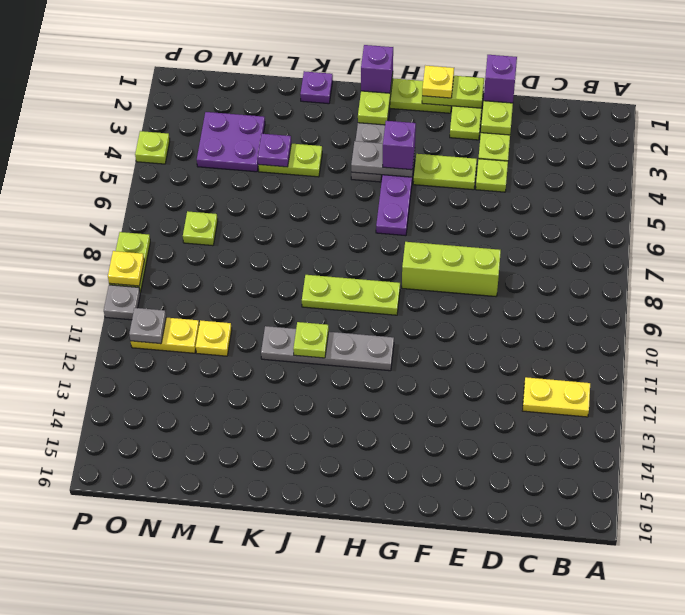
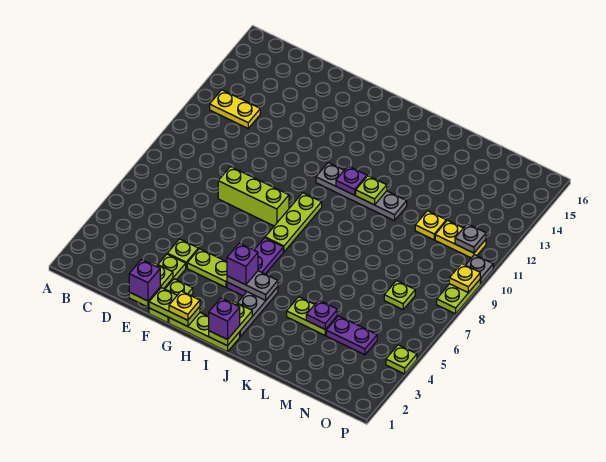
lime plate H9:J9 level 1 -> lime plate H7:H9 level 1
purple plate K1 level 1 -> purple plate I11 level 2
purple plate M3:N4 level 1 -> purple plate M4:N4 level 1

